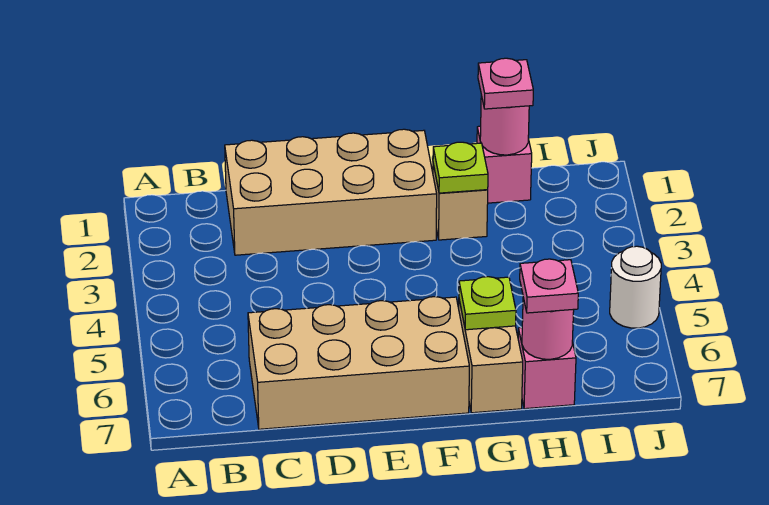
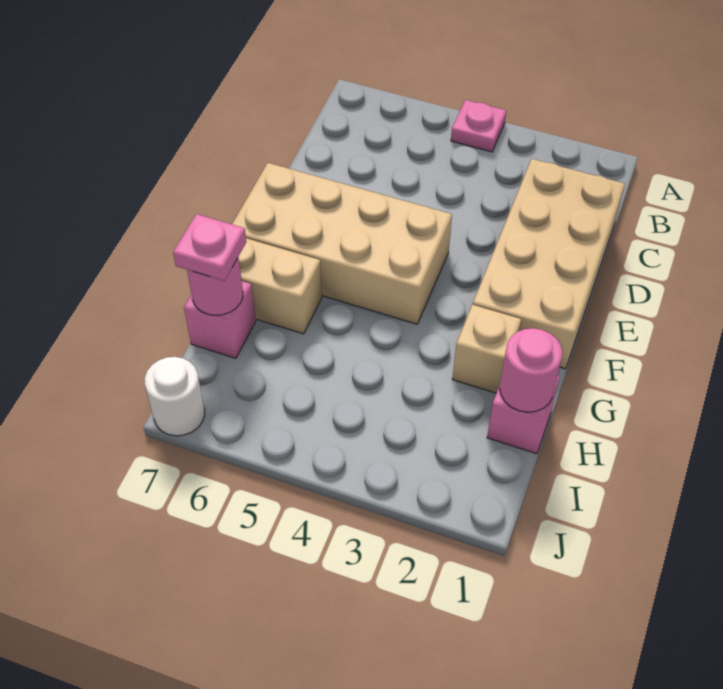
tan brick C6:F7 level 1 -> tan brick E4:F7 level 1
lime plate G2 level 2 -> none
lime plate G6 level 2 -> none
pink plate H1 level 3 -> pink plate A4 level 1
white round brick J5 level 1 -> white round brick J7 level 1

